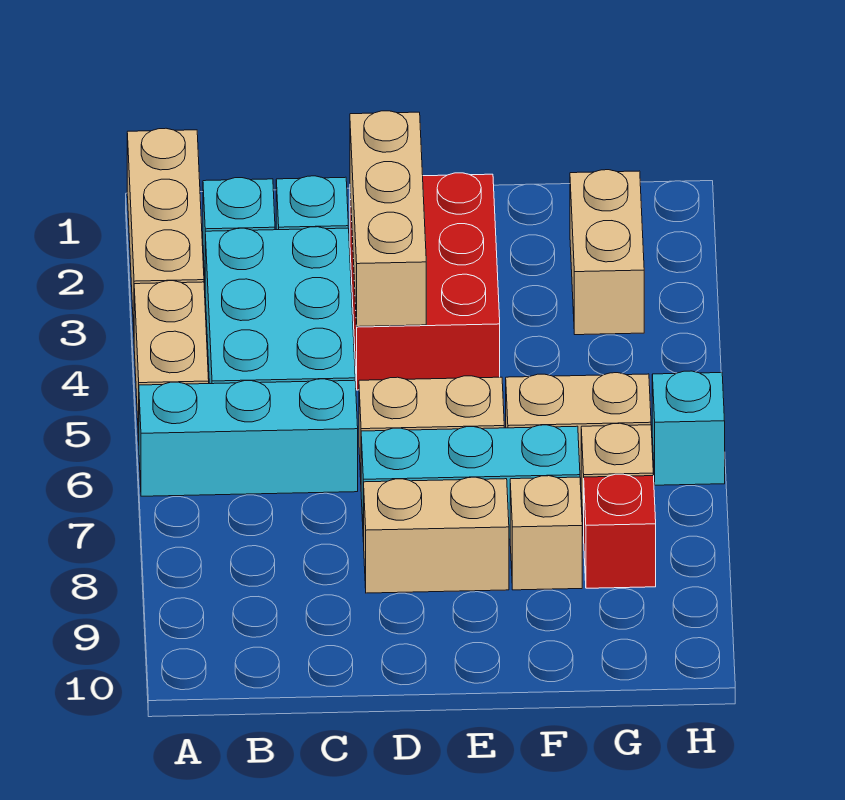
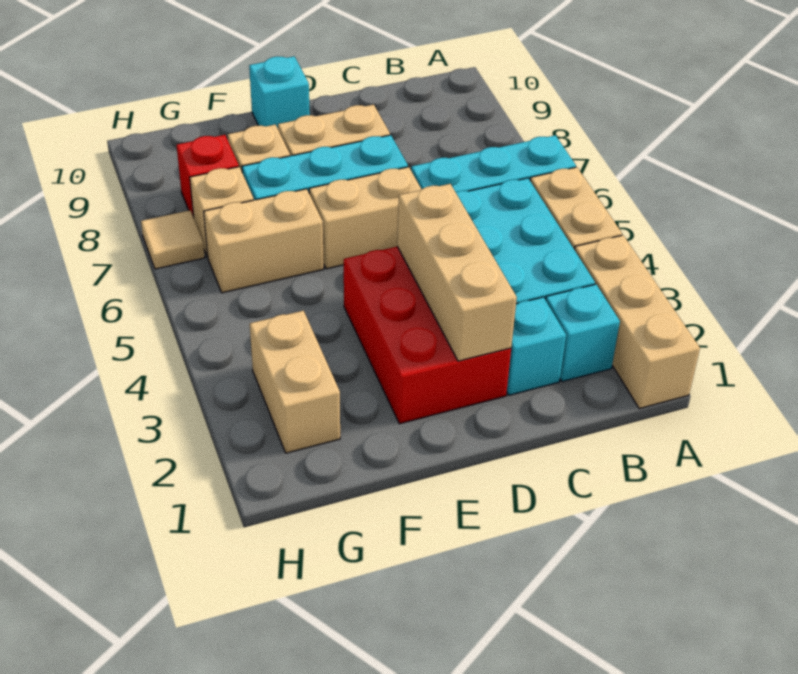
cyan brick H6 level 1 -> cyan brick E10 level 1
none -> tan tile H7 level 1

